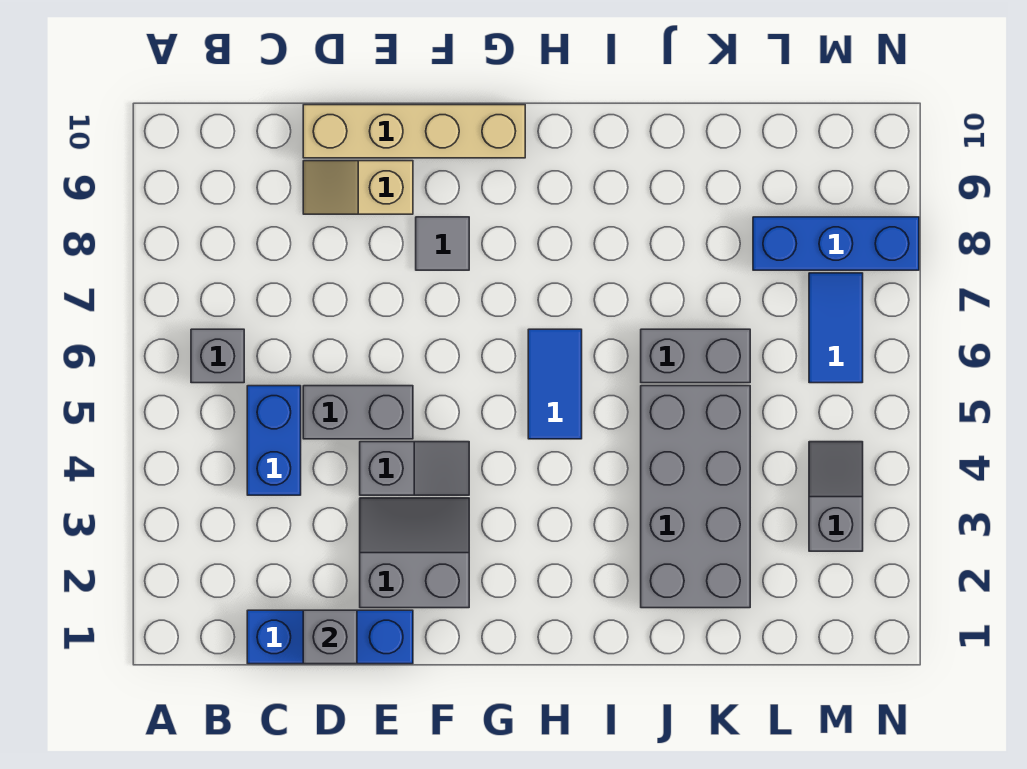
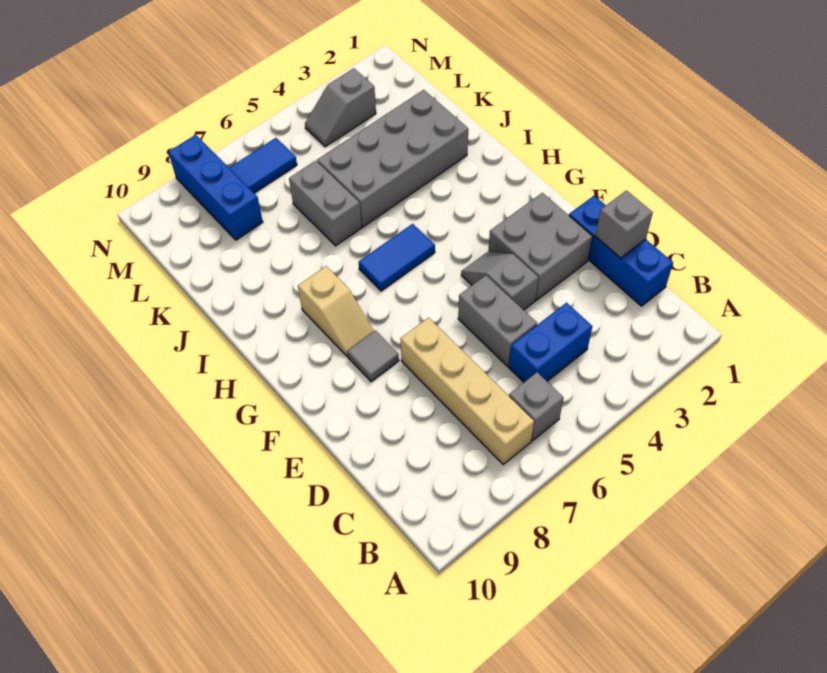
tan slope D9:E9 level 1 top E -> tan slope G8:H8 level 1 top H
tan brick D10:G10 level 1 -> tan brick B7:E7 level 1
grey slope E2:F3 level 1 top 2 -> grey brick E2:F3 level 1

